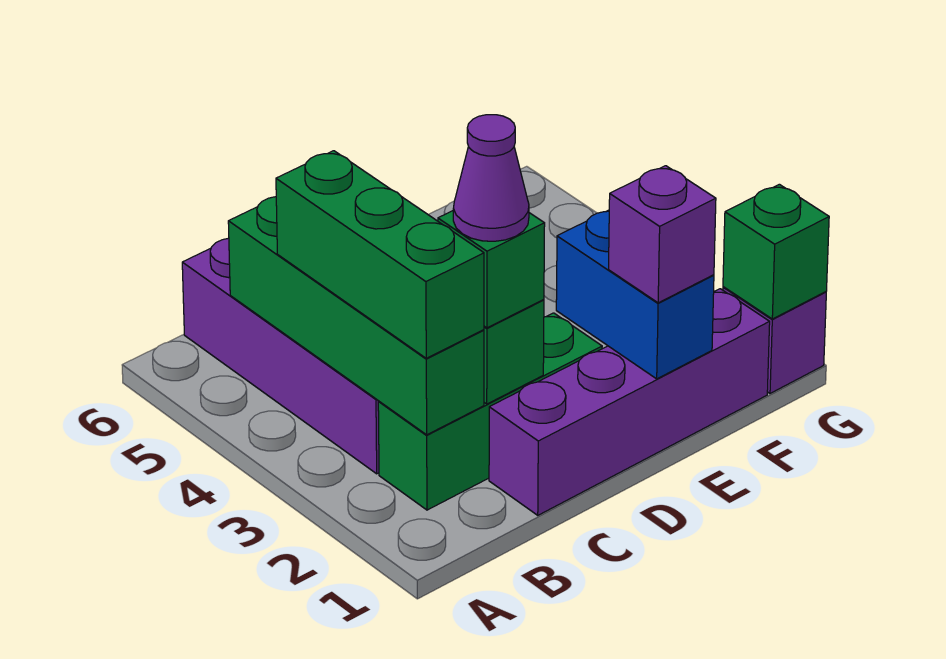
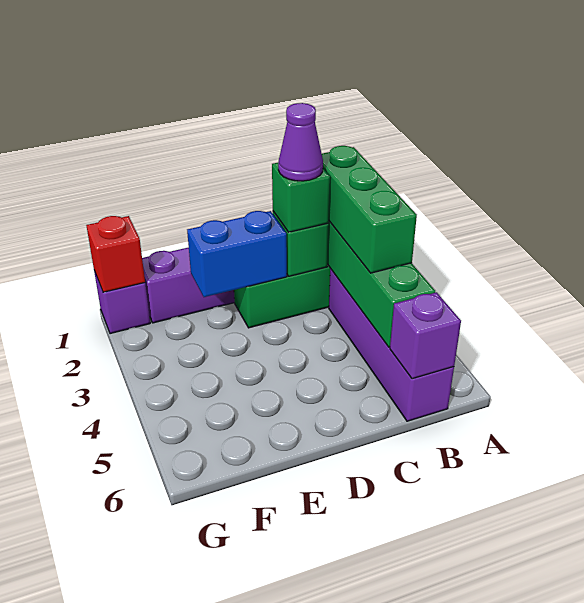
blue brick E1:E2 level 2 -> blue brick D2:E2 level 2
purple brick E1 level 3 -> purple brick B6 level 2
green brick G1 level 2 -> red brick G1 level 2

